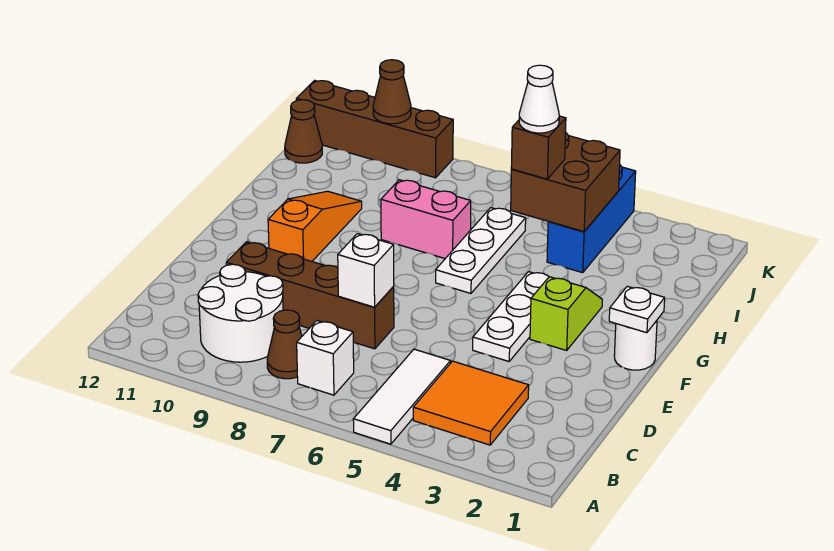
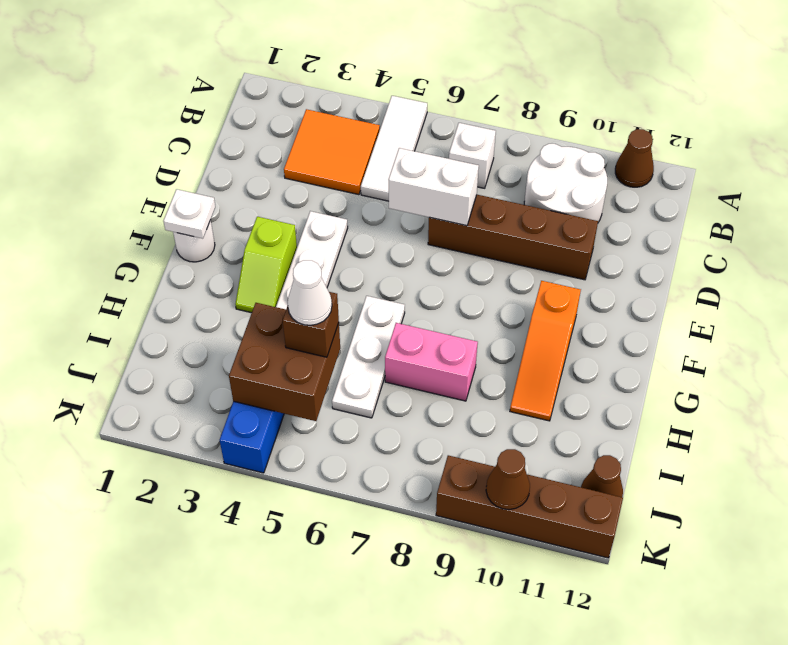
brown cone B8 level 1 -> brown cone A11 level 1
white brick D7 level 2 -> white brick D6:D7 level 2

